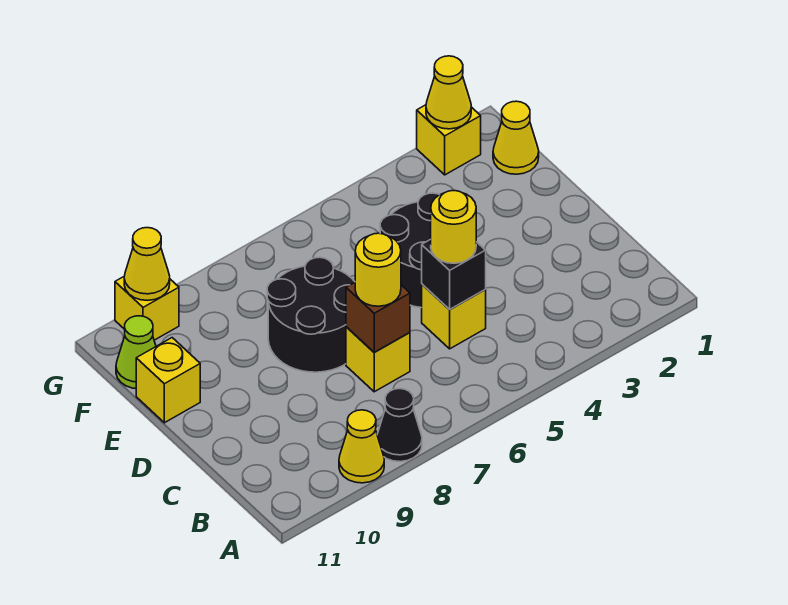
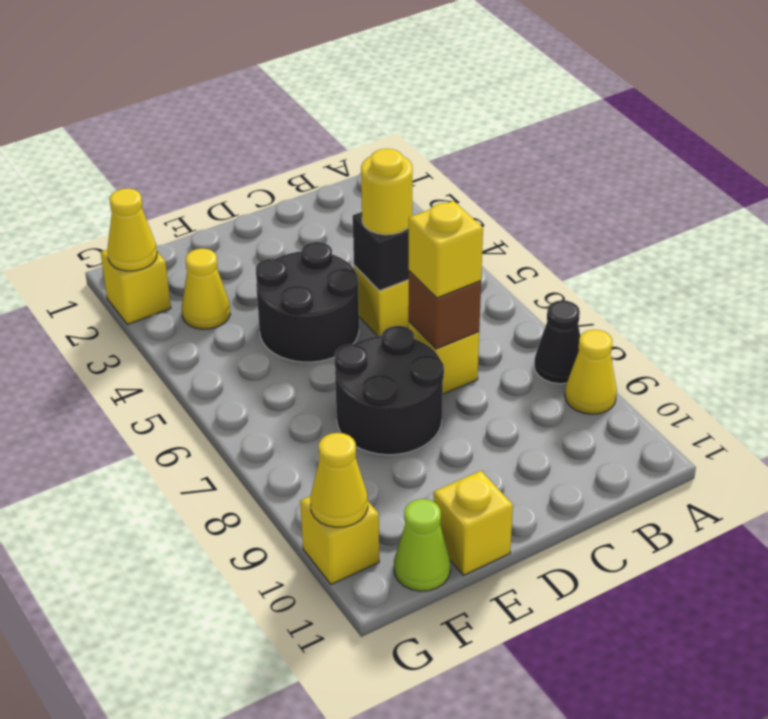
yellow round brick C7 level 3 -> yellow brick C7 level 3
yellow cone F1 level 1 -> yellow cone F3 level 1

